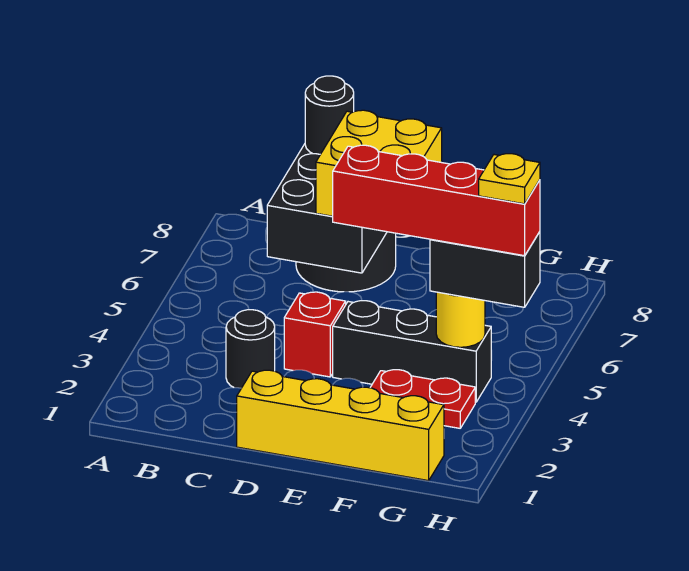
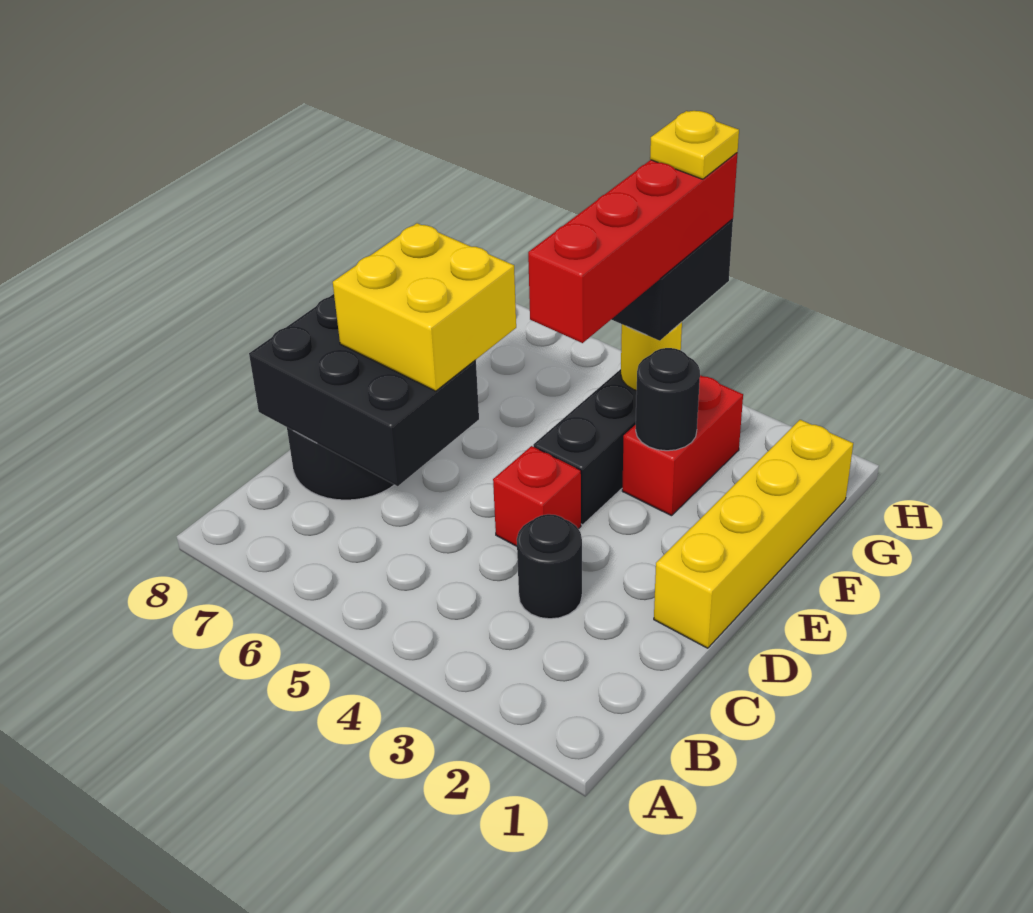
black round brick C8 level 3 -> black round brick F3 level 2
red plate F3:G3 level 1 -> red brick F3:G3 level 1

